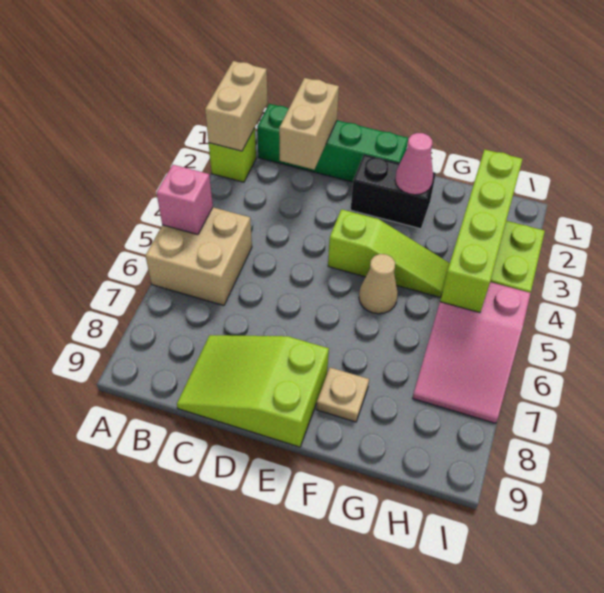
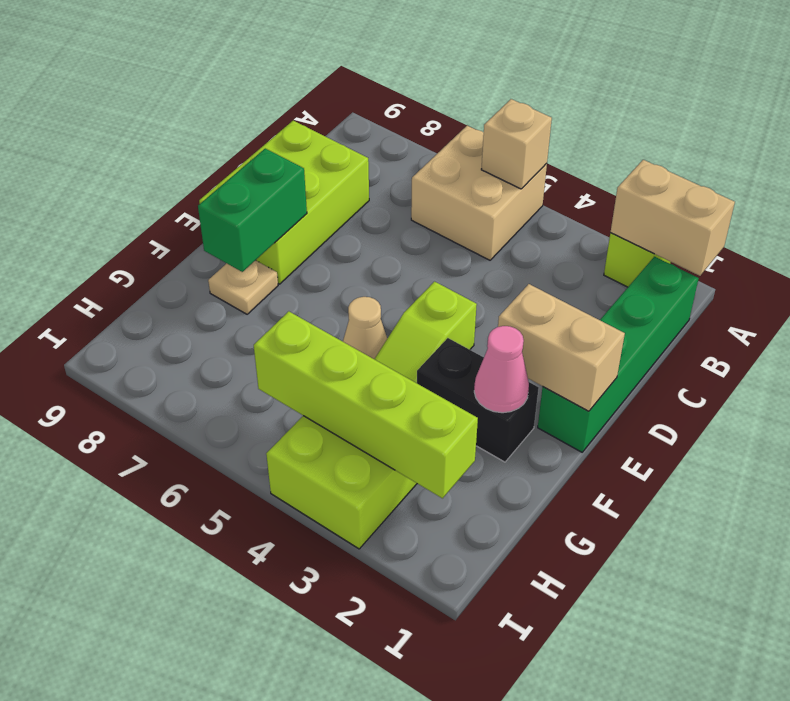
pink brick A5 level 2 -> tan brick A5 level 2
tan brick C1:C2 level 2 -> tan brick E1:E2 level 2
lime slope C8:E9 level 1 top E -> lime brick C8:E9 level 1
black brick E2:F2 level 1 -> black brick F2:F3 level 1
none -> green brick E8:F8 level 2
pink slope H5:I7 level 1 top 5 -> none

